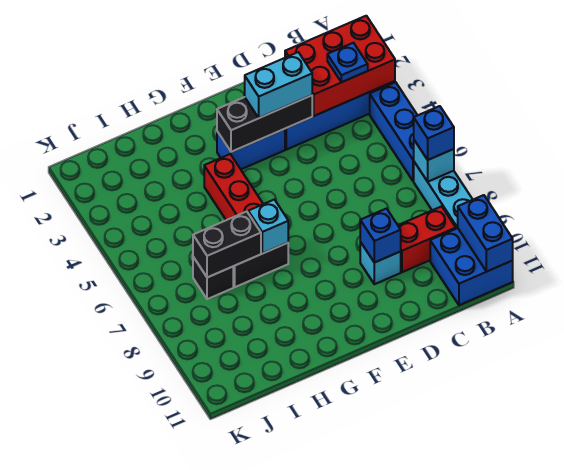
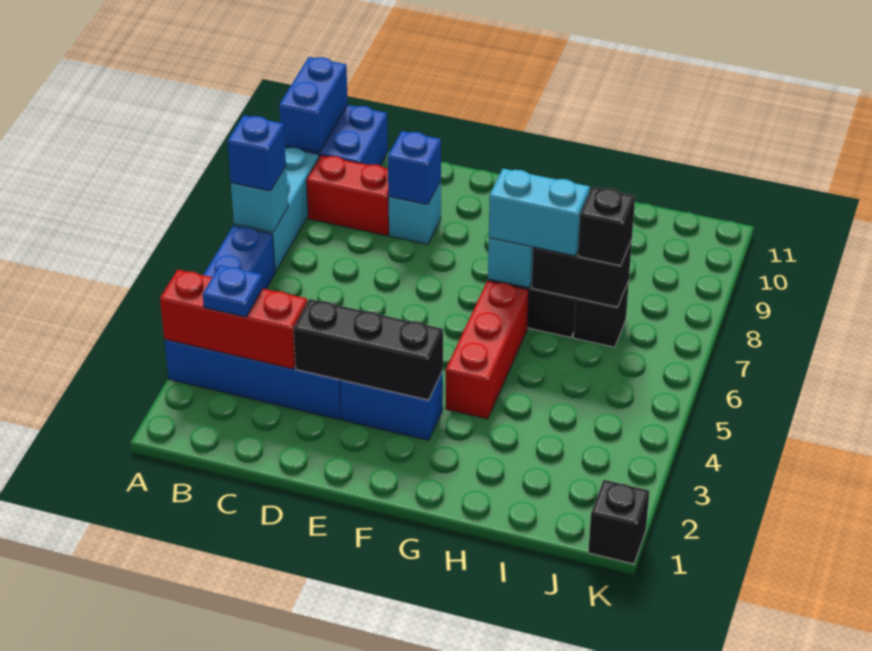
red brick A2:C3 level 2 -> red brick A3:C3 level 2
cyan brick D3:E3 level 3 -> cyan brick G7:H7 level 3
none -> black brick I7 level 3
none -> black brick K1 level 1

